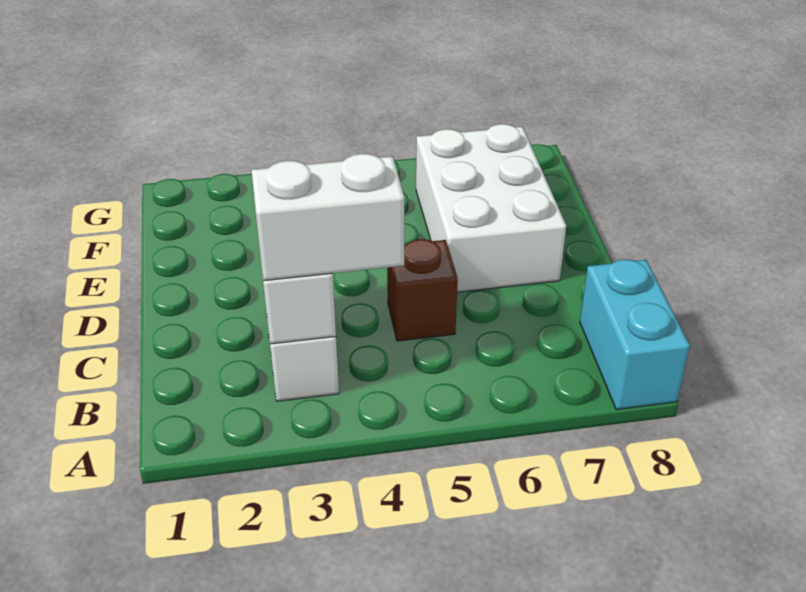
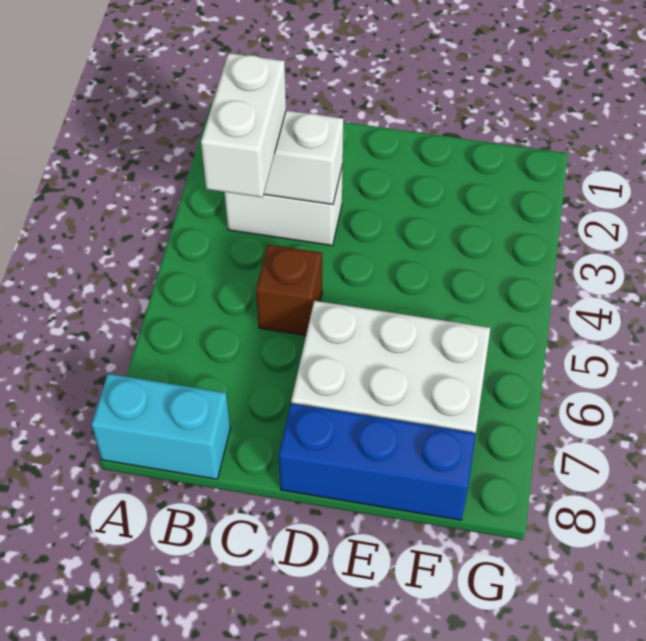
none -> blue brick D8:F8 level 1

